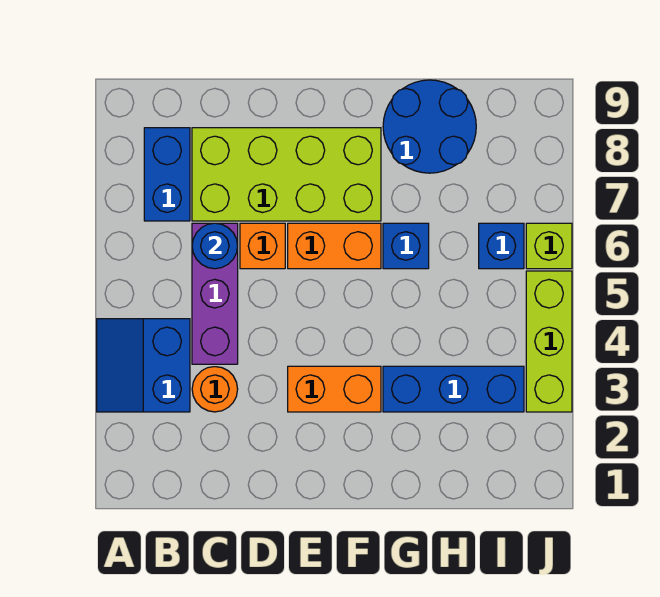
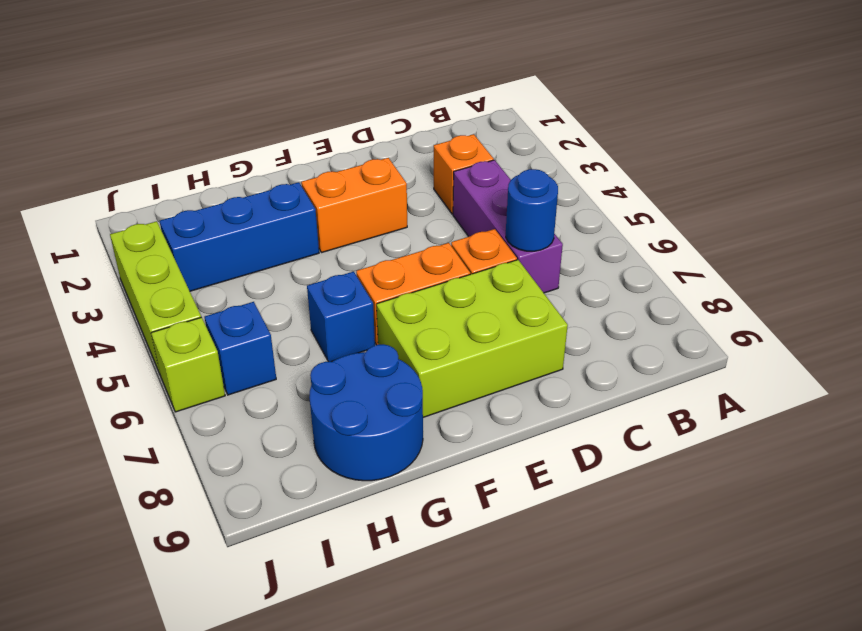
blue slope A3:B4 level 1 top B -> none
blue brick B7:B8 level 1 -> none
orange round brick C3 level 1 -> orange brick C3 level 1
lime brick C7:F8 level 1 -> lime brick D7:F8 level 1

